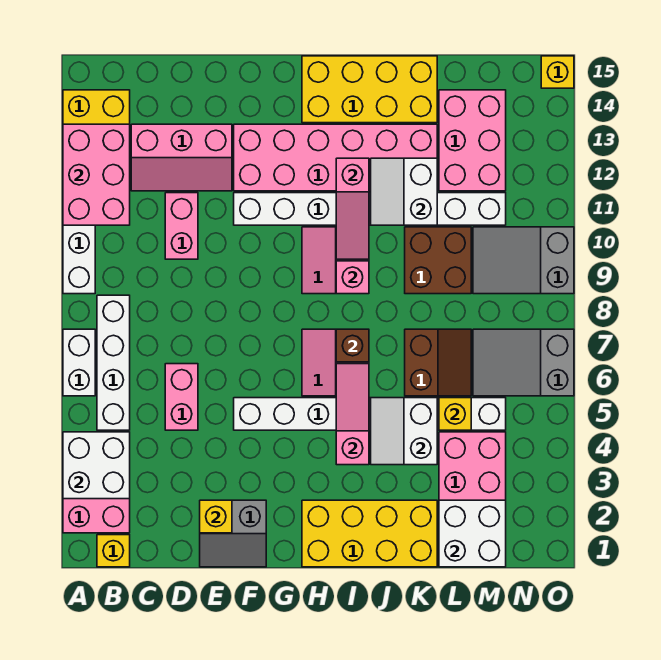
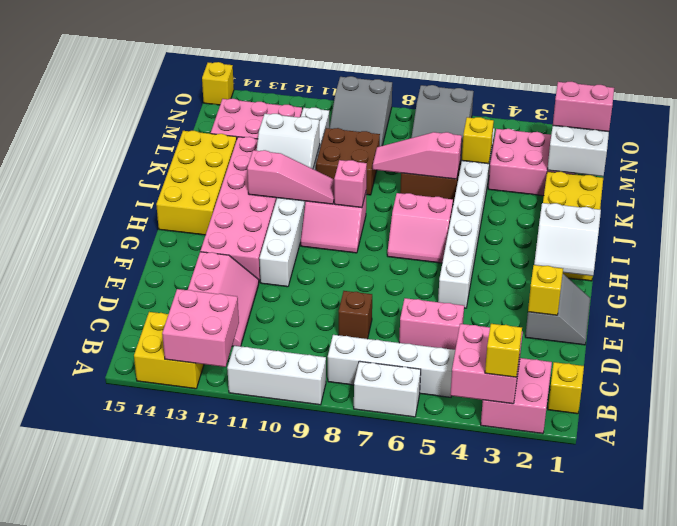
white brick A3:B4 level 2 -> pink brick A3:B4 level 2
none -> yellow brick A3 level 3
pink brick A11:B13 level 2 -> pink brick A12:B13 level 2
pink brick D10:D11 level 1 -> pink brick M1:M2 level 3
pink slope I4:I6 level 2 top 4 -> pink slope K6:K8 level 2 top 6
brown brick I7 level 2 -> brown brick D8 level 1
white slope J4:K5 level 2 top K -> white slope G1:H2 level 2 top H

